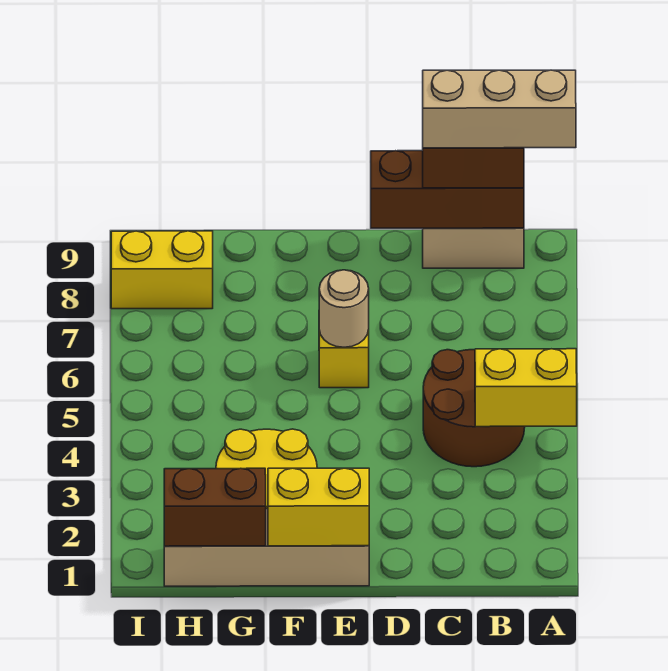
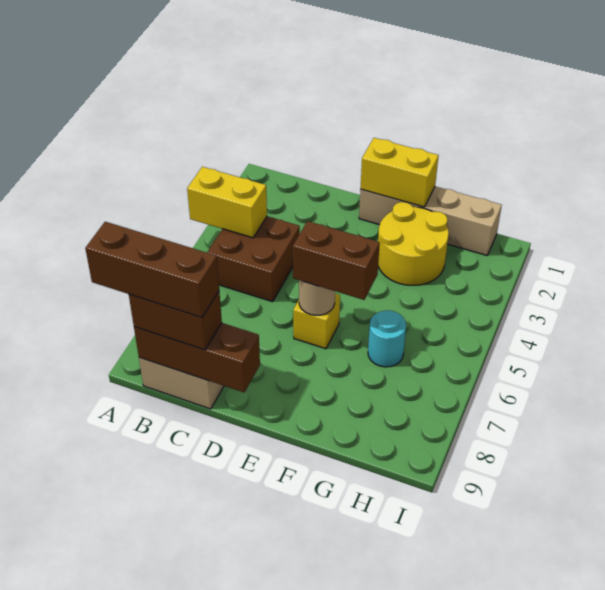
tan brick A9:C9 level 4 -> brown brick A9:C9 level 4
brown round brick B4:C5 level 1 -> brown brick B4:C5 level 1
brown brick G1:H1 level 2 -> brown brick E6:F6 level 3
none -> cyan round brick G6 level 1
yellow brick H8:I8 level 1 -> none

